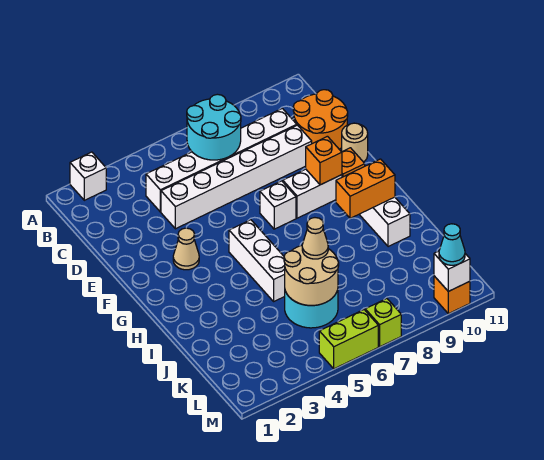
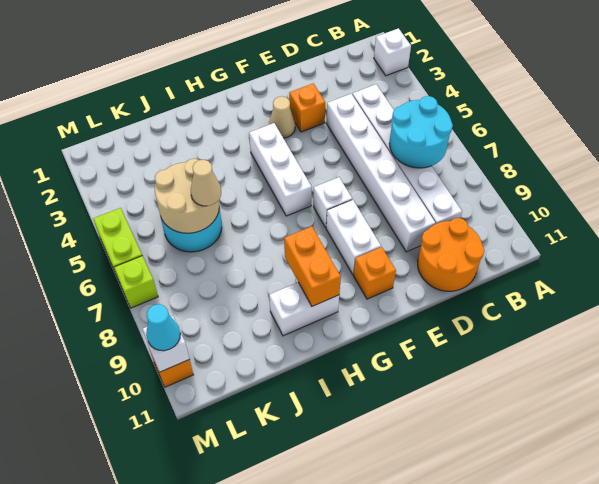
tan round brick E11 level 1 -> none
orange brick F9 level 2 -> orange brick E3 level 1
white brick G5:I5 level 1 -> white brick G4:G6 level 1

